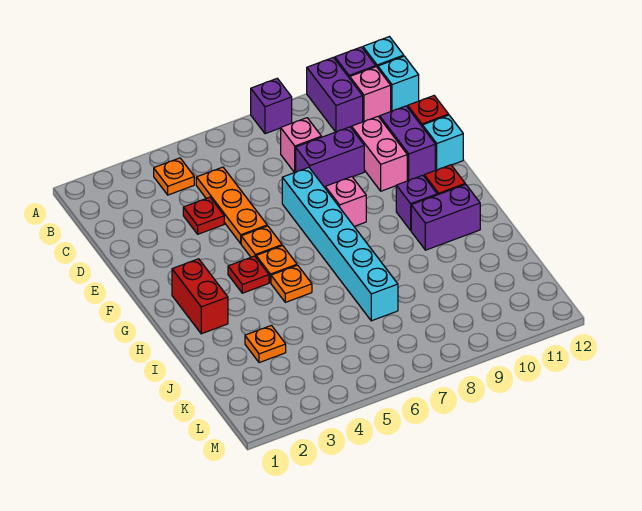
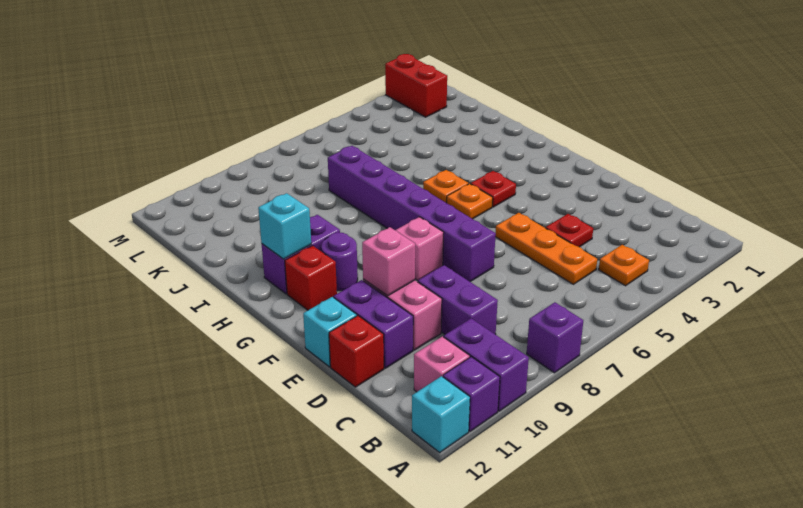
cyan brick B12 level 1 -> cyan brick H11 level 2
pink brick C8 level 1 -> pink brick E10 level 2
purple brick D8:D9 level 1 -> purple brick C9:D9 level 1
cyan brick E7:J7 level 1 -> purple brick E7:J7 level 1
orange plate F5 level 1 -> none
red brick G2:H2 level 1 -> red brick L2:M2 level 1
purple brick G10 level 1 -> purple round brick G10 level 1
orange plate J3 level 1 -> none

